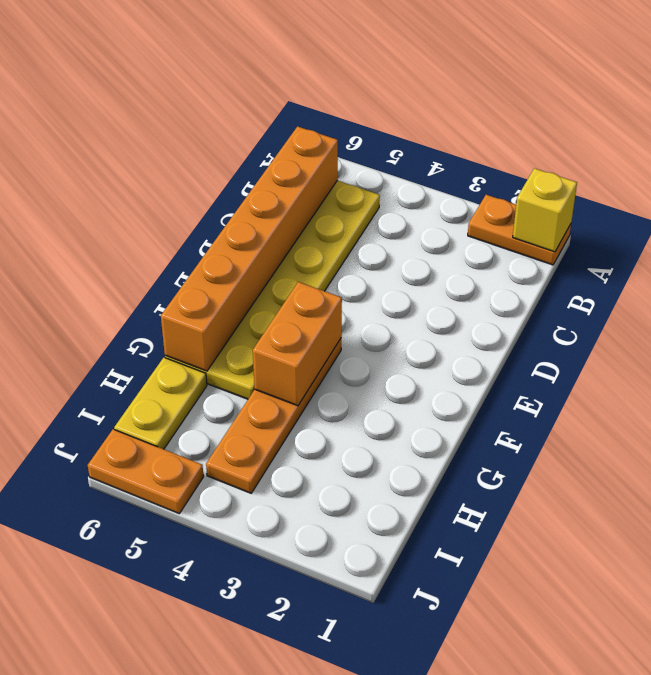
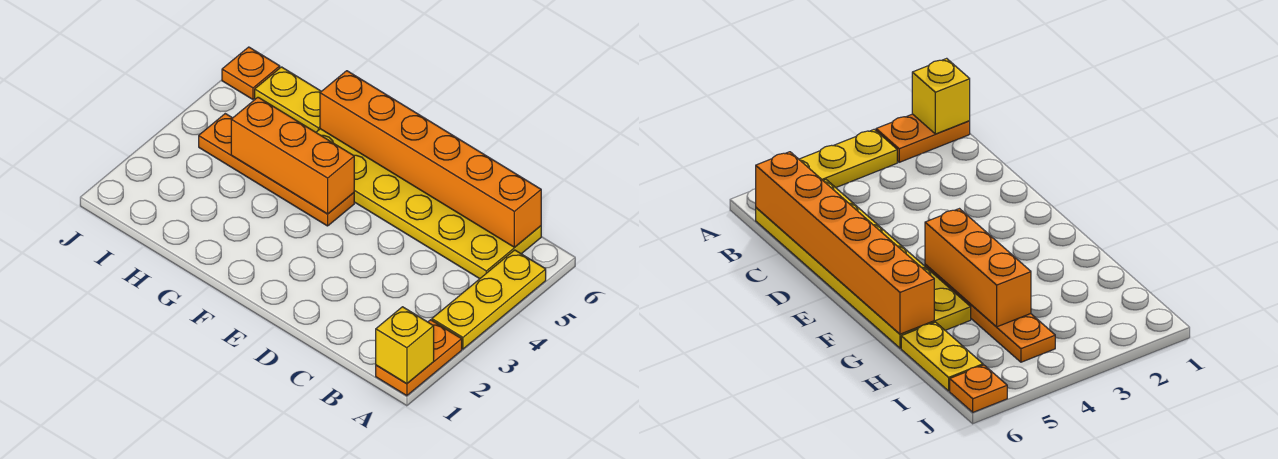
none -> yellow plate A3:A5 level 1
orange brick F4:G4 level 2 -> orange brick F4:H4 level 2
orange plate J5:J6 level 1 -> orange plate J6 level 1

